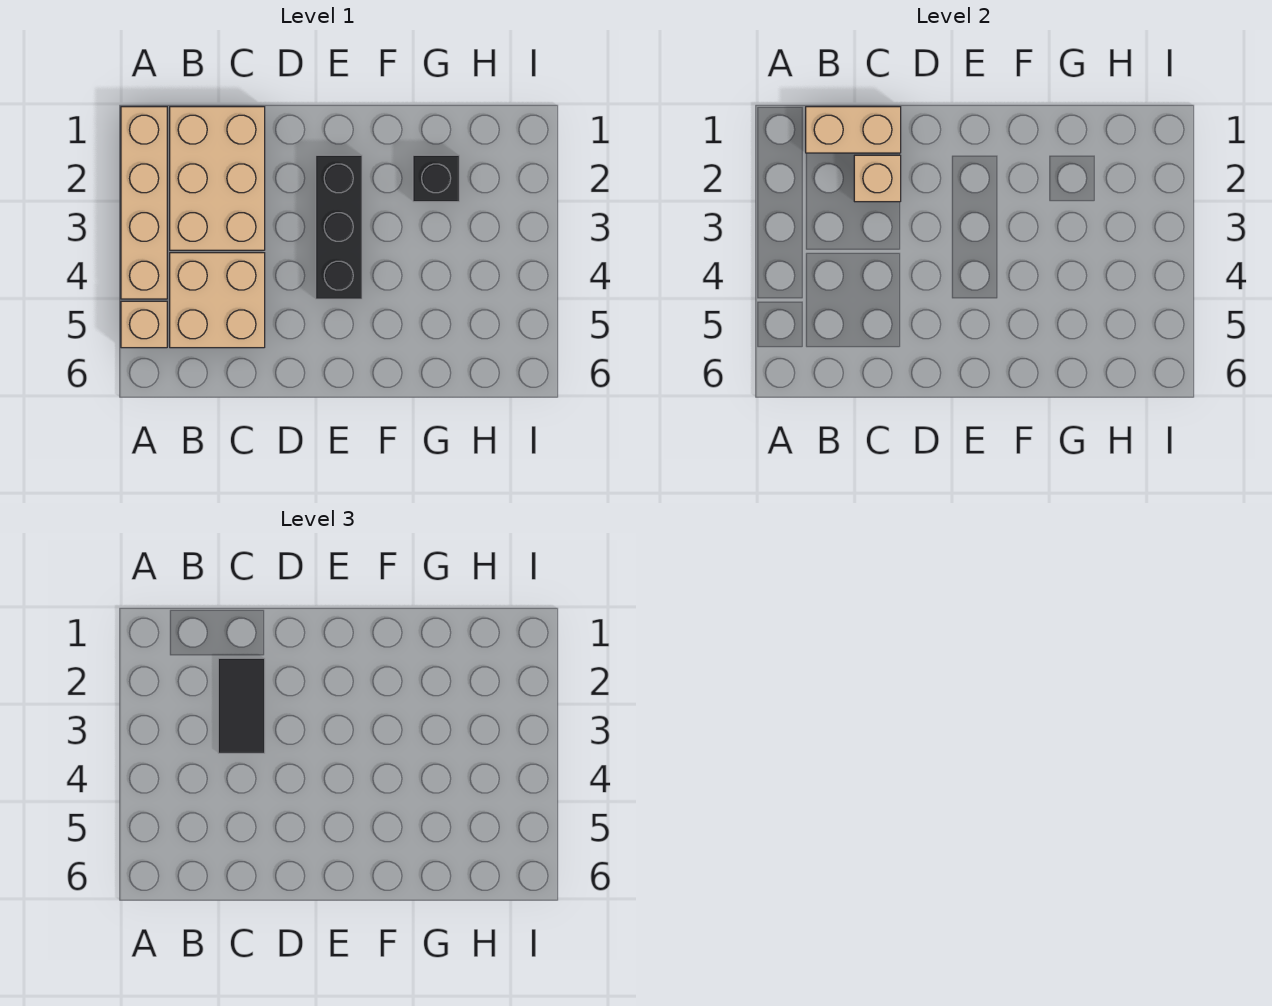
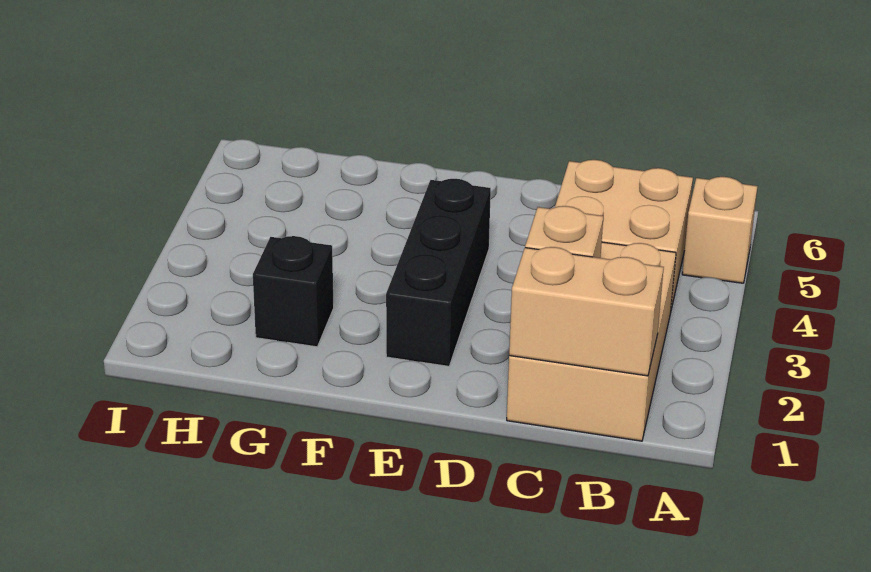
tan brick A1:A4 level 1 -> none
black tile C2:C3 level 3 -> none

